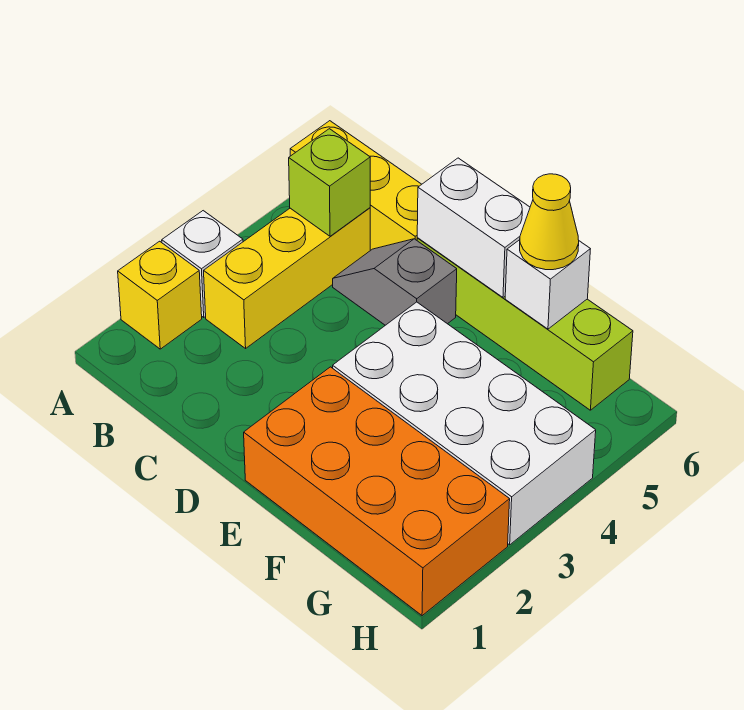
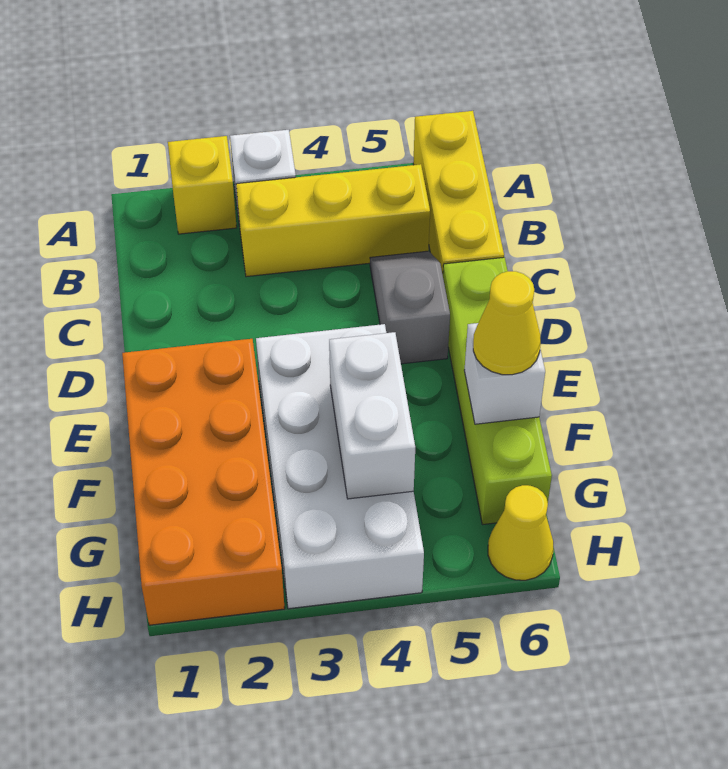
lime brick B5 level 2 -> none
white brick D6:E6 level 2 -> white brick F4:G4 level 2
none -> yellow cone H6 level 1

